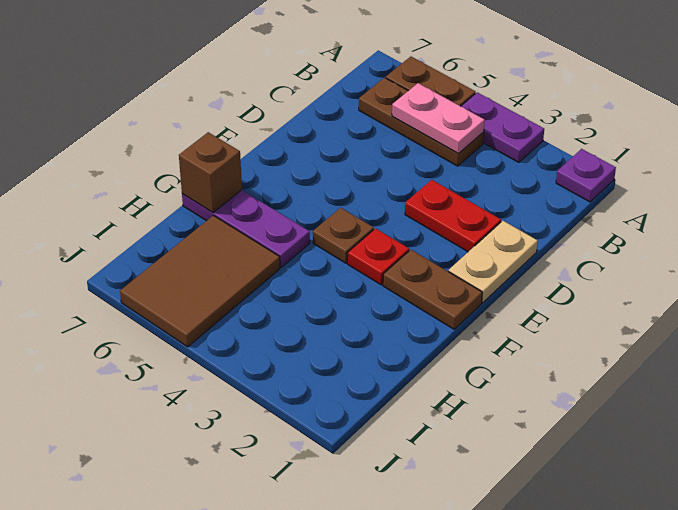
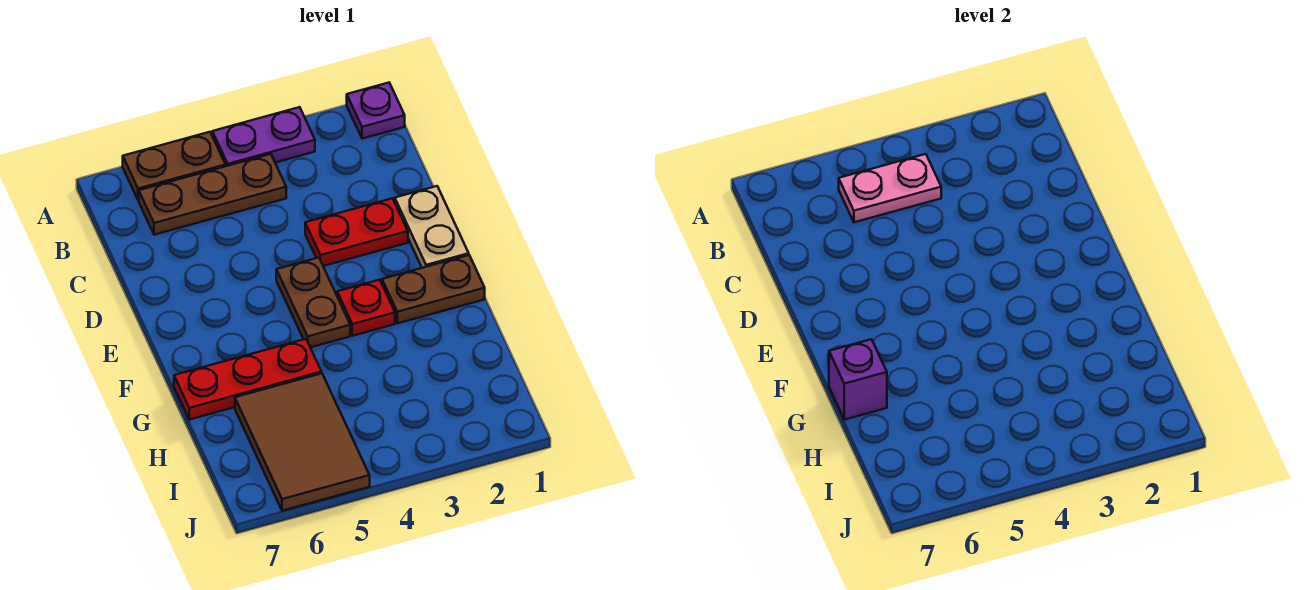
brown plate F4 level 1 -> brown plate E4:F4 level 1
purple plate G5:G7 level 1 -> red plate G5:G7 level 1
brown brick G7 level 2 -> purple brick G7 level 2

